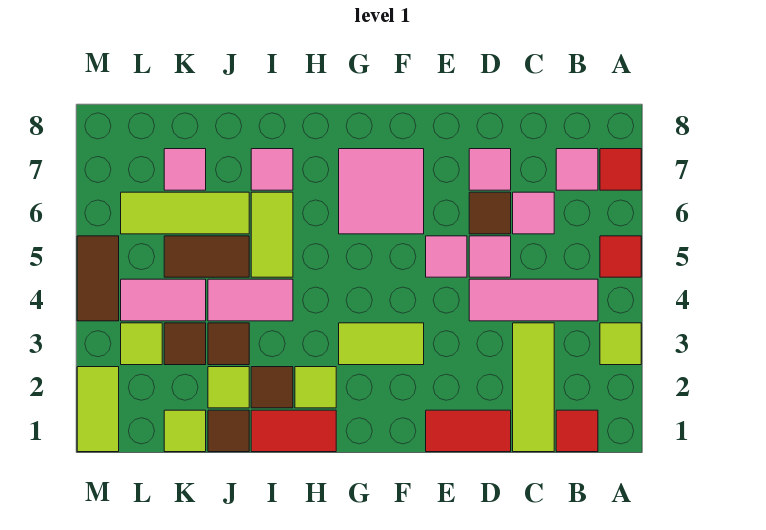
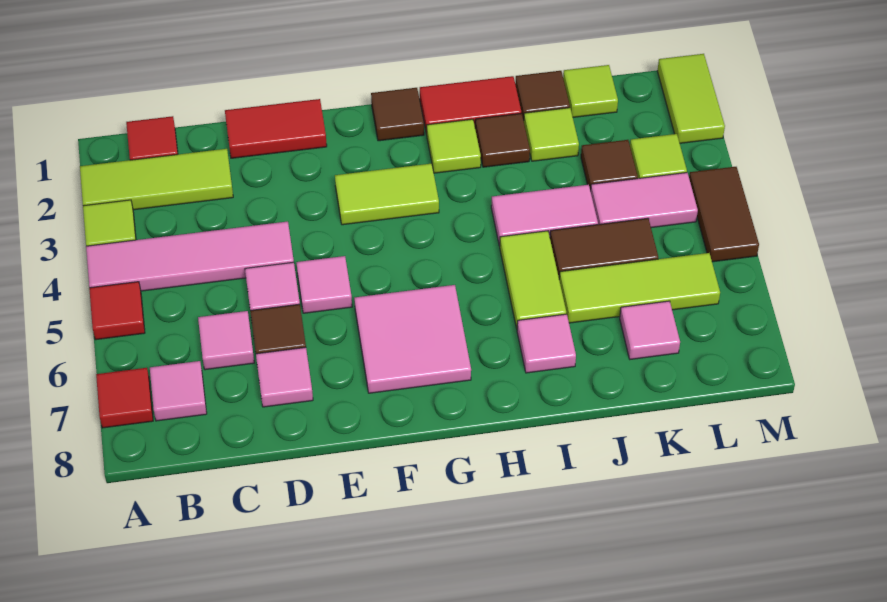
pink tile B4:D4 level 1 -> pink tile A4:D4 level 1
lime tile C1:C3 level 1 -> lime tile A2:C2 level 1
brown tile J3 level 1 -> brown tile G1 level 1

